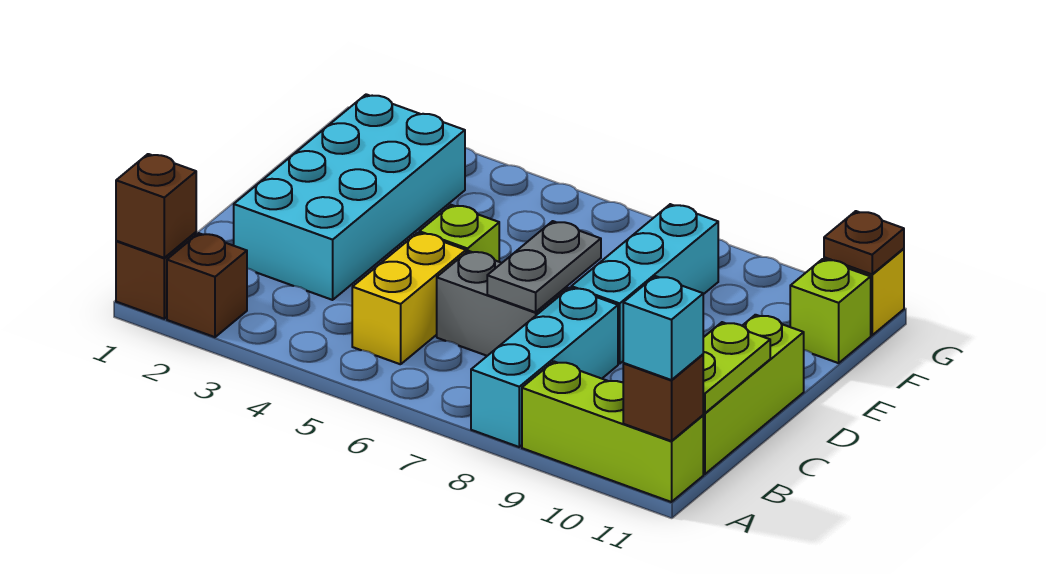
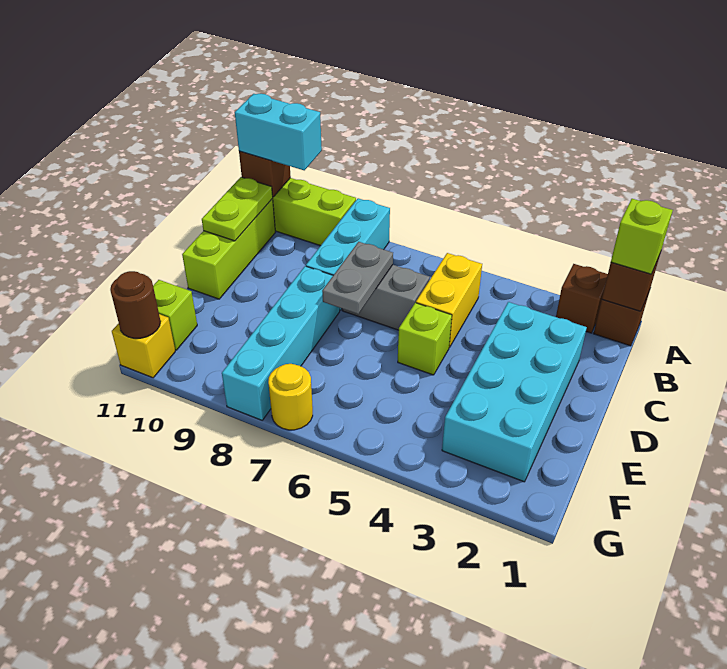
none -> lime brick A1 level 3
cyan brick A11 level 3 -> cyan brick A10:A11 level 3
cyan brick D8:F8 level 1 -> cyan brick D8:G8 level 1
none -> yellow round brick G7 level 1
brown plate G11 level 2 -> brown round brick G11 level 2

